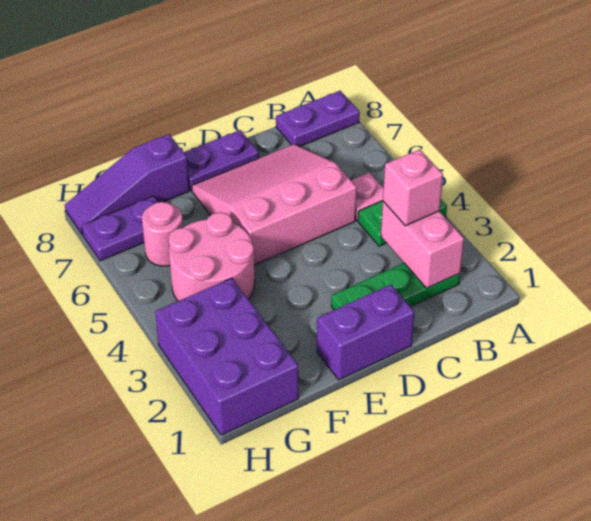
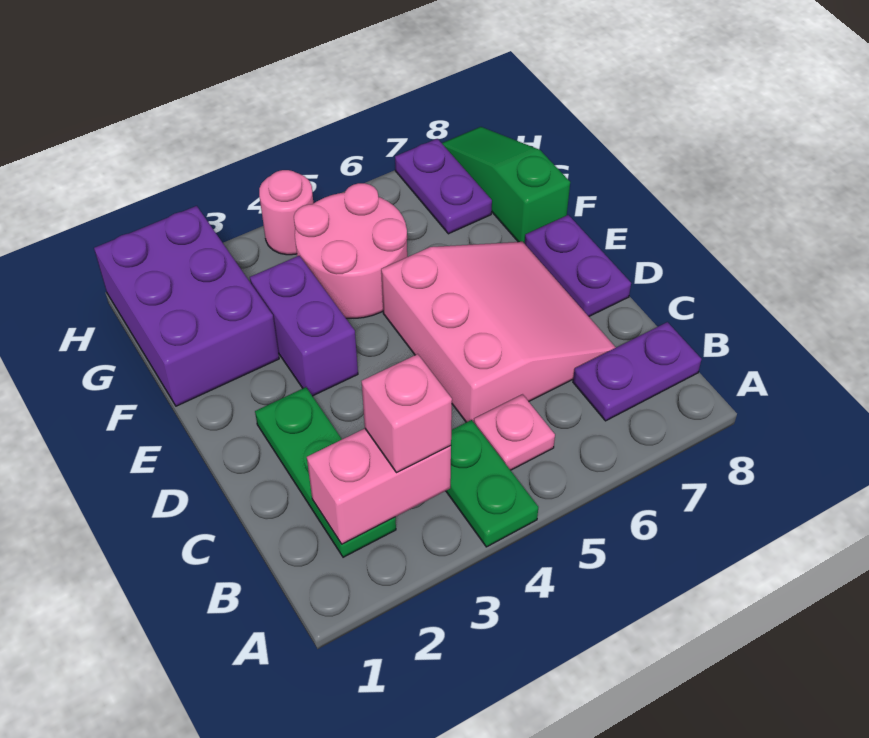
purple plate A8:B8 level 1 -> purple plate B7:B8 level 1
purple brick D1:E1 level 1 -> purple brick E3:F3 level 1
purple slope F8:H8 level 1 top F -> green slope F8:H8 level 1 top F
purple brick G1:H3 level 1 -> purple brick F1:H2 level 1
pink round brick G6 level 1 -> pink round brick H4 level 1

